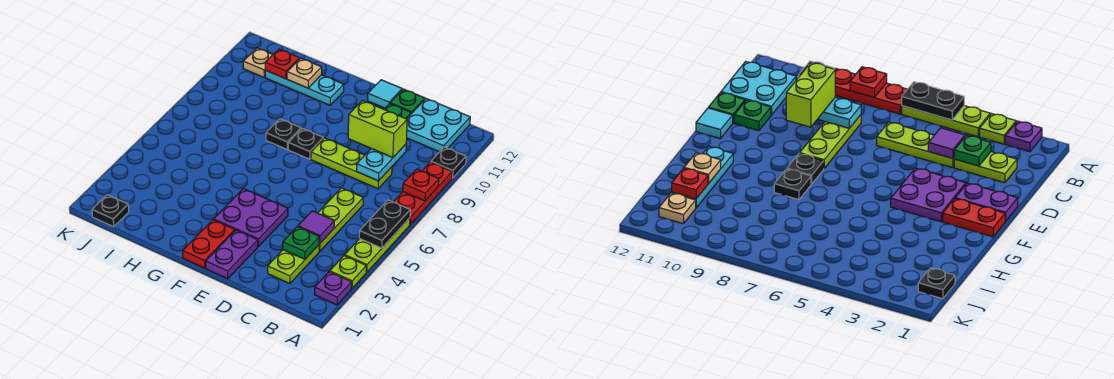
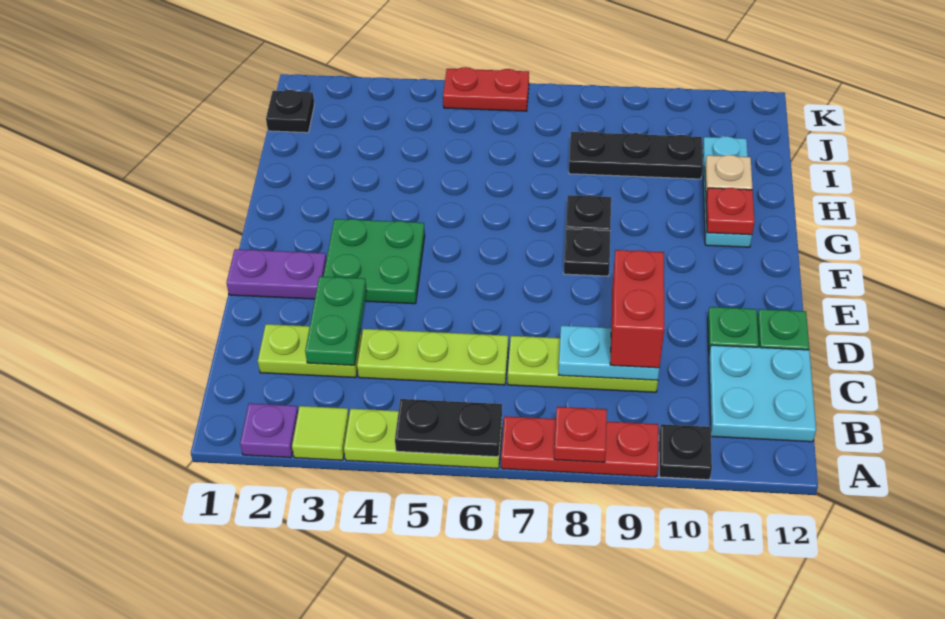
lime plate A3 level 1 -> lime tile A3 level 1
green plate C3 level 2 -> green plate C3:D3 level 2
purple tile C4 level 2 -> none
lime plate C8:E8 level 1 -> lime plate C7:C9 level 1
lime brick C9:D9 level 3 -> red brick C9:D9 level 3
purple plate E3:F4 level 1 -> green plate E3:F4 level 1
cyan tile E12 level 1 -> none
red plate F1:F2 level 1 -> red plate K5:K6 level 1
none -> black plate I8:I10 level 1
red plate I11 level 2 -> red plate G11 level 2
tan plate J11 level 1 -> none

